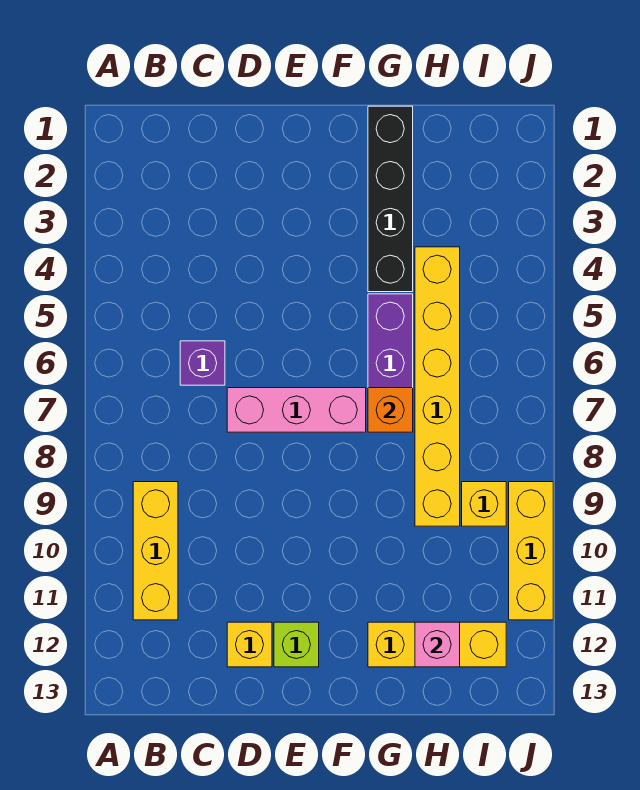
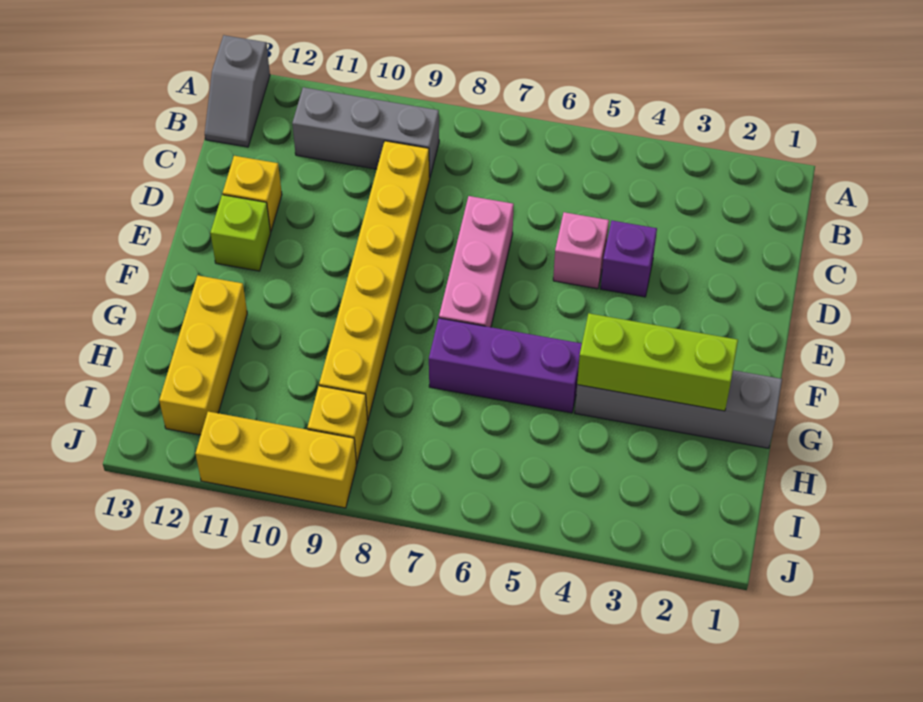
none -> grey slope A13:B13 level 1 top A
yellow brick B9:B11 level 1 -> grey brick B9:B11 level 1
purple brick C6 level 1 -> purple brick D4 level 1
black brick G1:G4 level 1 -> grey brick G1:G4 level 1
none -> lime brick G2:G4 level 2
orange brick G7 level 2 -> none
yellow brick H4:H9 level 1 -> yellow brick C9:H9 level 1
pink brick H12 level 2 -> pink brick D5 level 1

